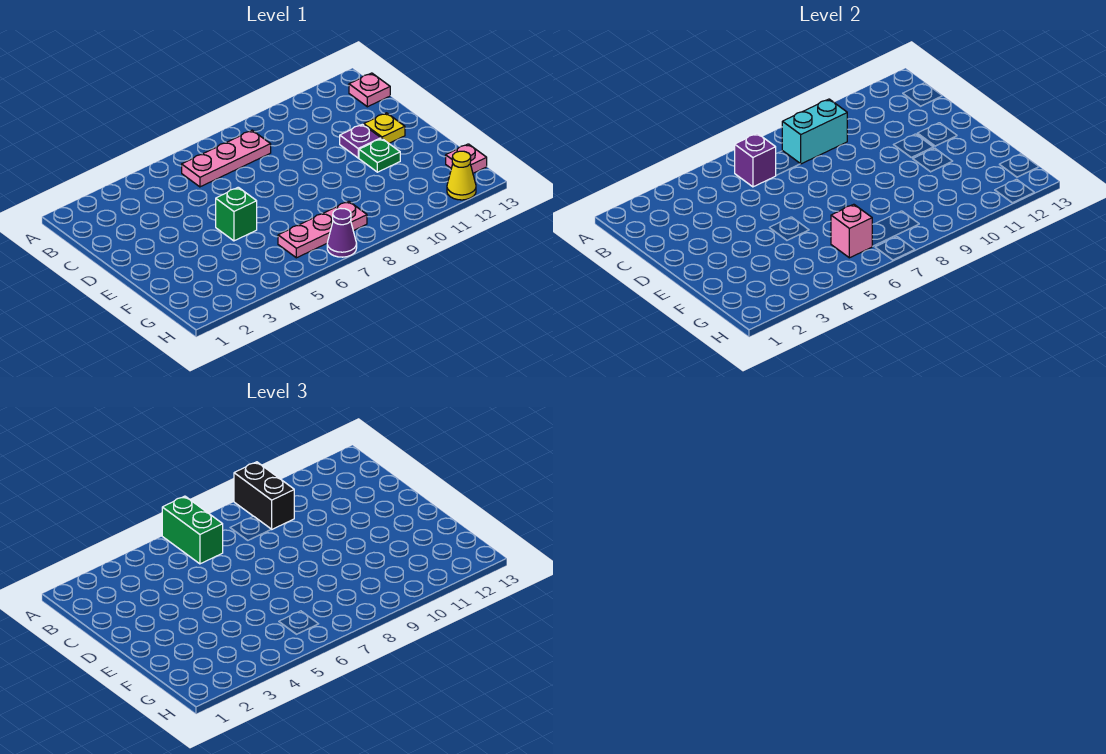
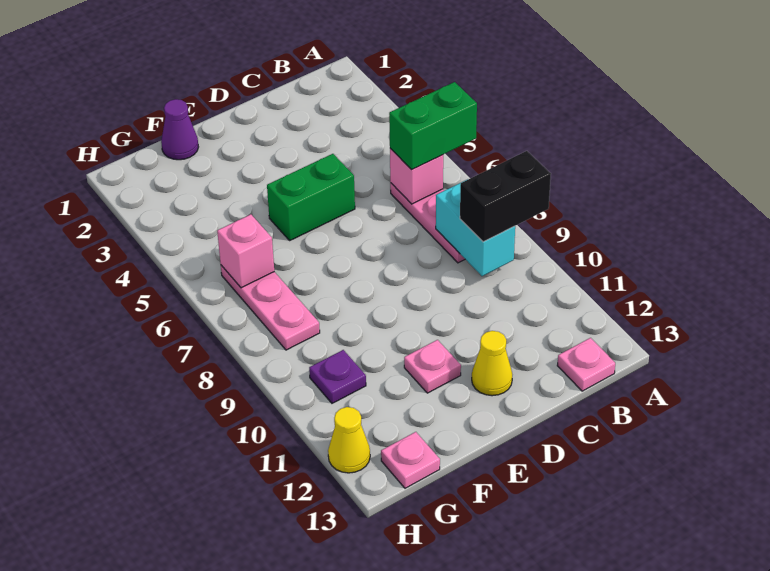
purple brick B6 level 2 -> pink brick B6 level 2
purple plate D11 level 1 -> purple plate G10 level 1
yellow plate D12 level 1 -> yellow cone D12 level 1
green brick E5 level 1 -> green brick D5:E5 level 1
green plate E11 level 1 -> pink plate E11 level 1
purple cone H7 level 1 -> purple cone F1 level 1

